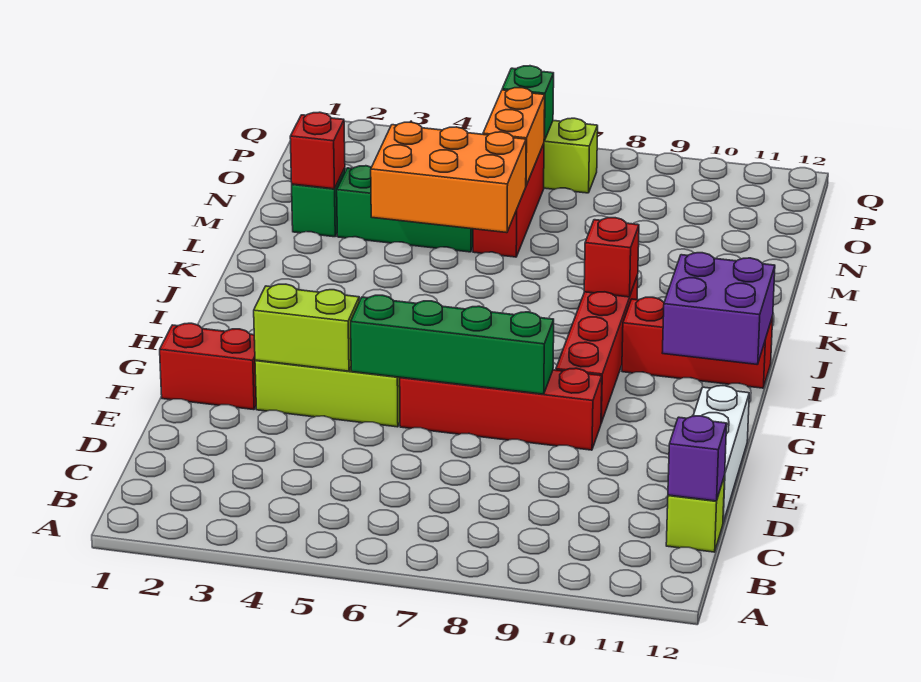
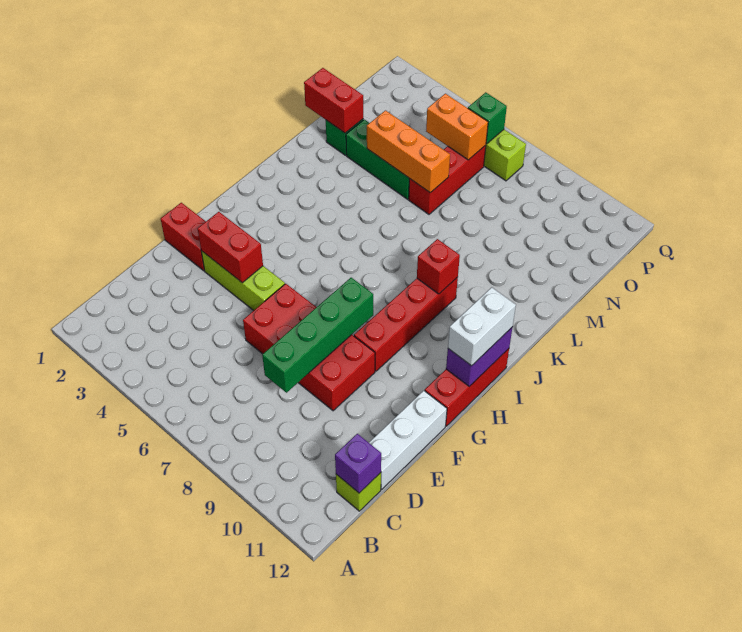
lime brick F3:F4 level 2 -> red brick F3:F4 level 2
green brick F5:F8 level 2 -> green brick D8:G8 level 2
red brick F6:F9 level 1 -> red brick E6:F9 level 1
purple brick H11:I12 level 2 -> purple brick H12:I12 level 2
none -> white brick H12:I12 level 3
red brick I10:I12 level 1 -> red brick G12:I12 level 1
orange brick L4:M6 level 2 -> orange brick M4:M6 level 2
red brick M2 level 2 -> red brick M1:M2 level 2
orange brick N6:O6 level 2 -> orange brick O5:O6 level 2

